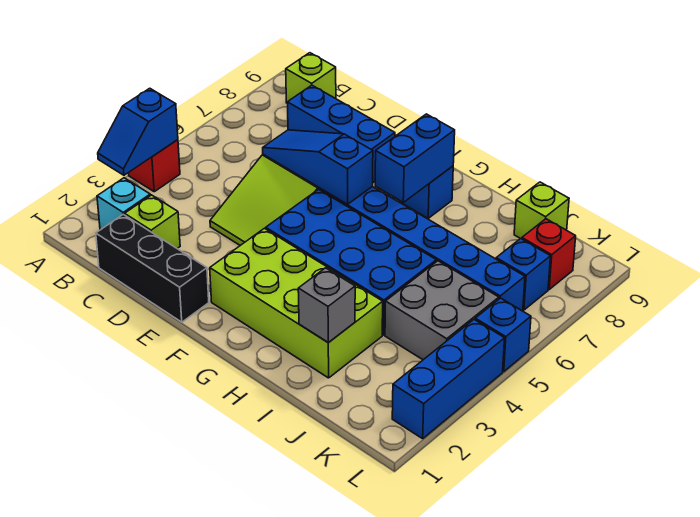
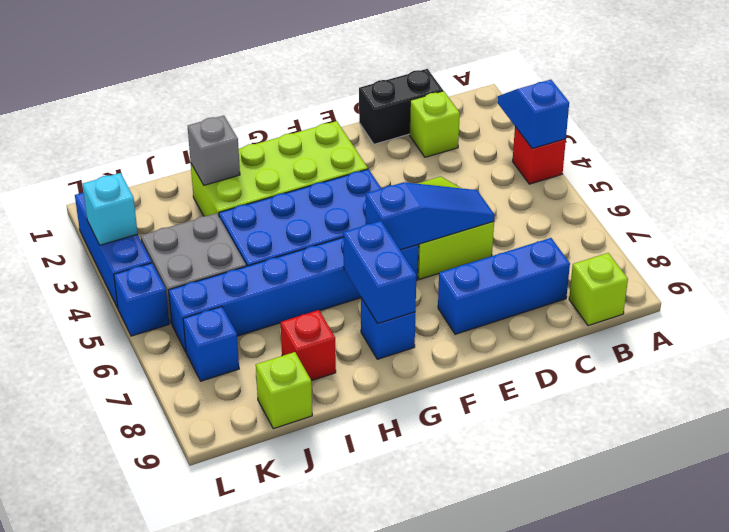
cyan brick B2 level 1 -> cyan brick L3 level 2
black brick C1:E1 level 1 -> black brick C1:D1 level 1
red brick K8 level 1 -> red brick I8 level 1

